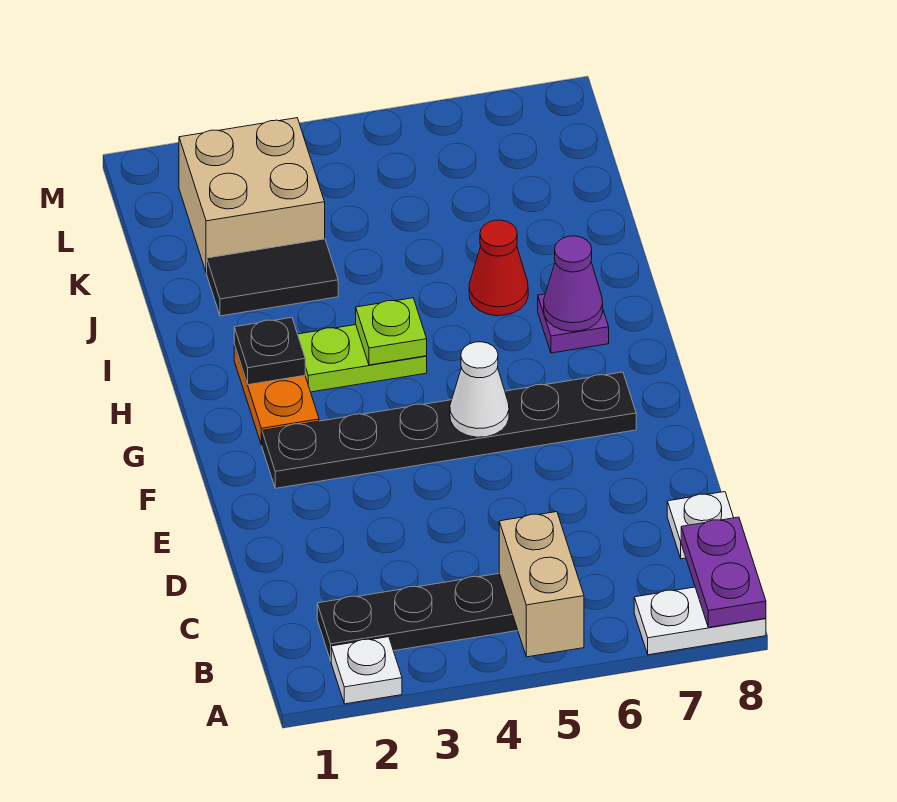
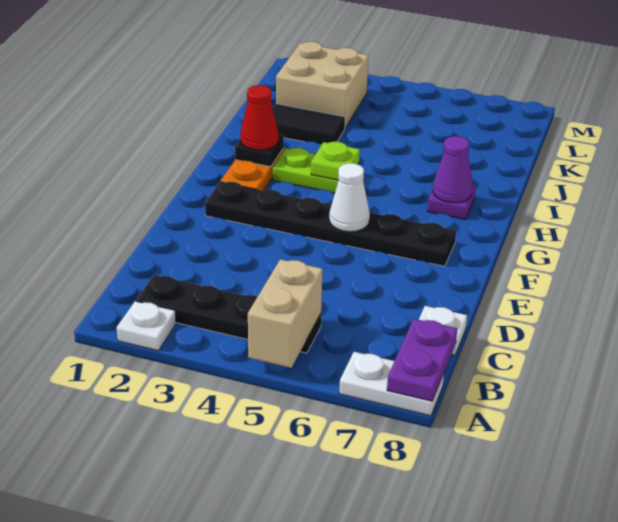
red cone I6 level 1 -> red cone H2 level 3

